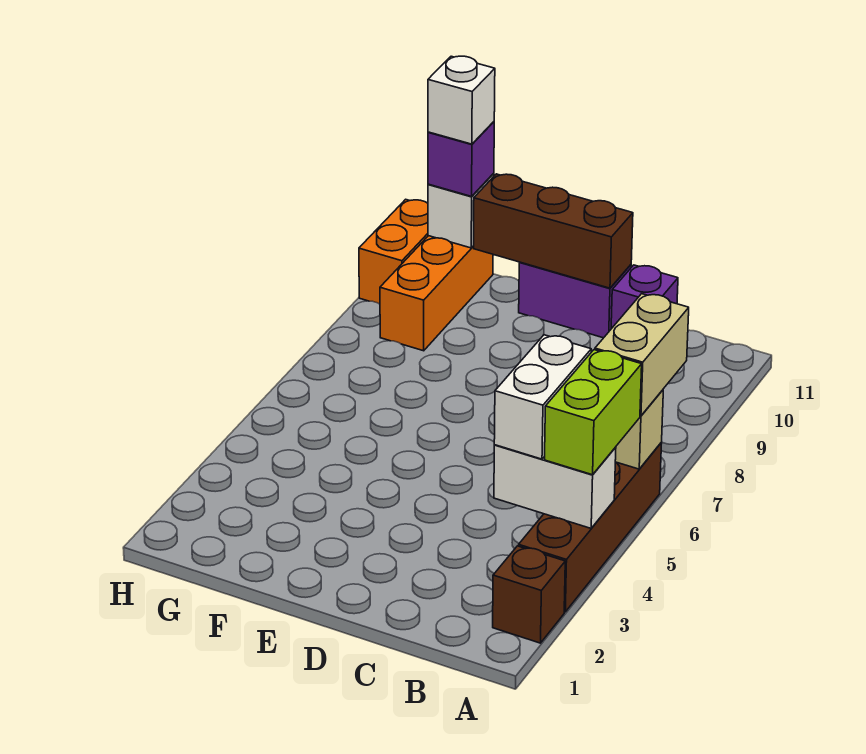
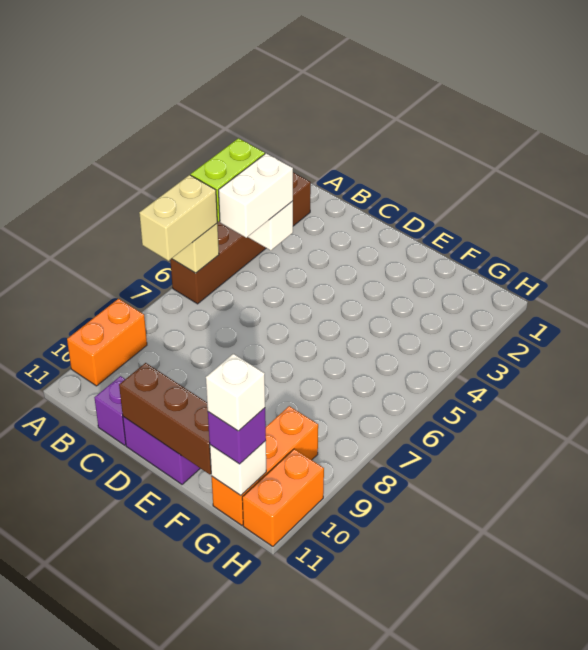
none -> orange brick A9:A10 level 1

